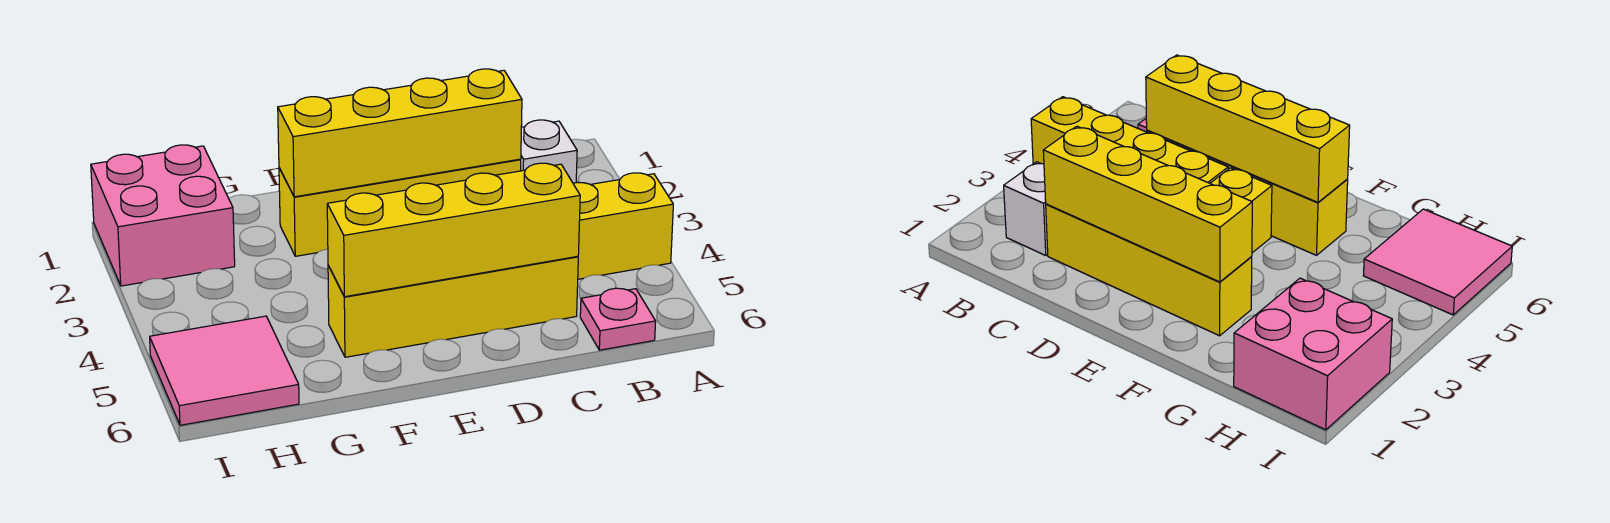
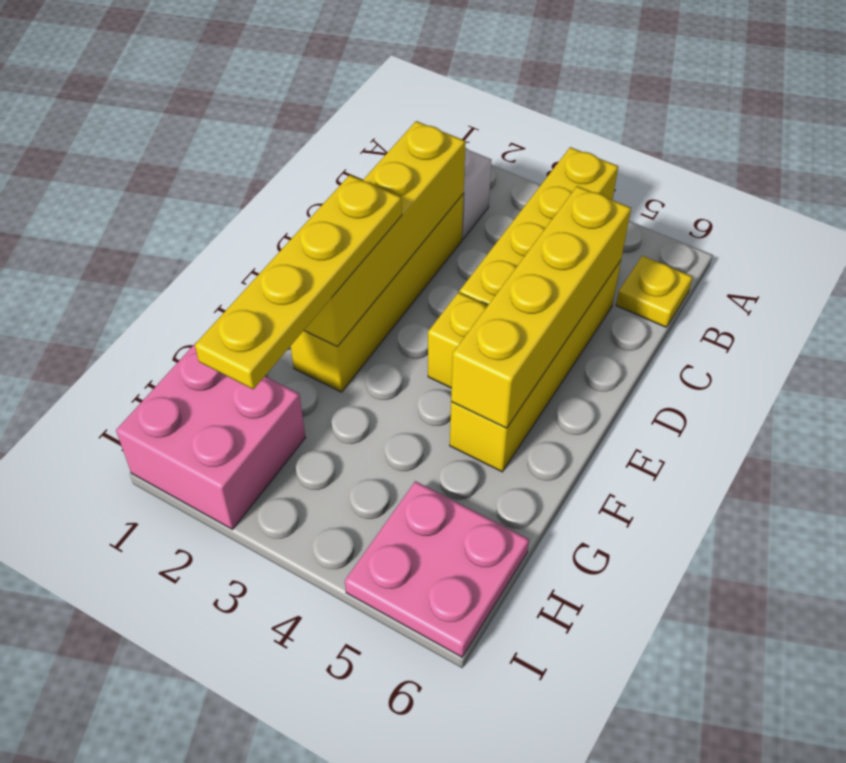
pink plate B6 level 1 -> yellow plate B6 level 1
none -> yellow plate E2:H2 level 3
pink tile H5:I6 level 1 -> pink plate H5:I6 level 1

